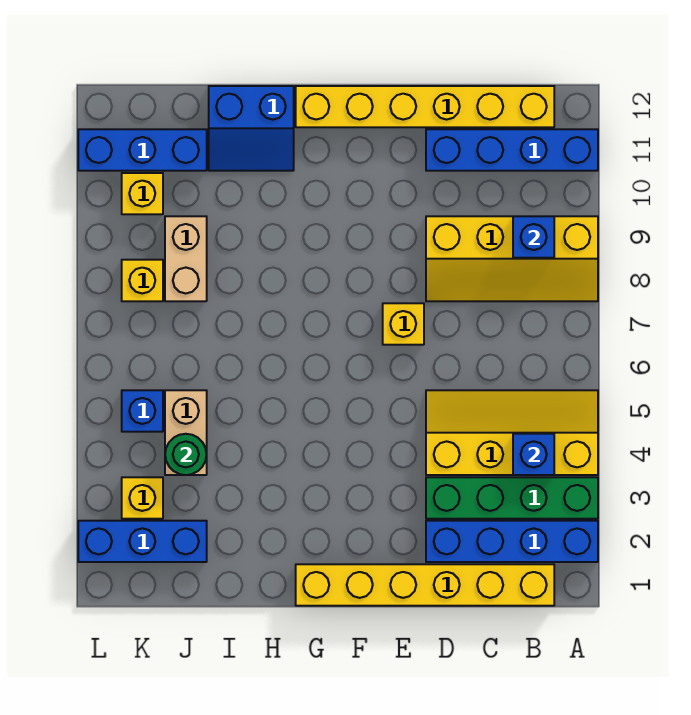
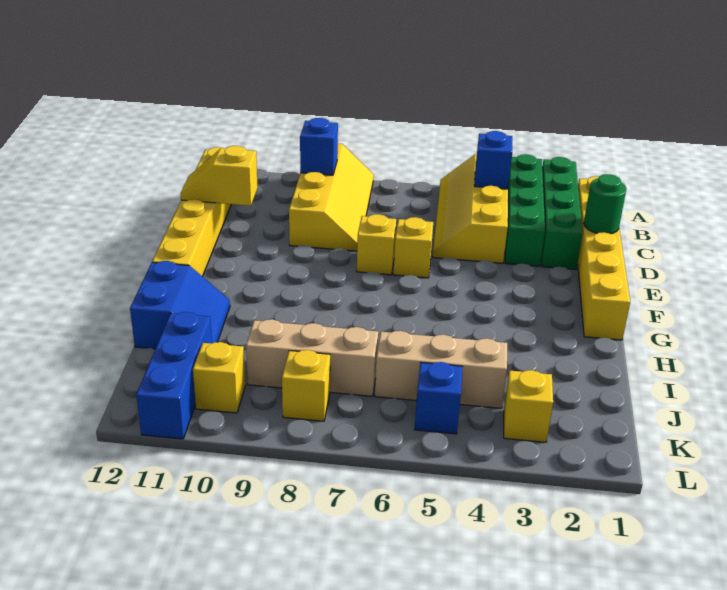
blue brick A2:D2 level 1 -> green brick A2:D2 level 1
blue brick A11:D11 level 1 -> none
none -> yellow slope D11:D12 level 2 top 11
none -> yellow brick E6 level 1
blue brick J2:L2 level 1 -> none
tan brick J4:J5 level 1 -> tan brick J4:J6 level 1
green round brick J4 level 2 -> green round brick D1 level 2
tan brick J8:J9 level 1 -> tan brick J7:J9 level 1

